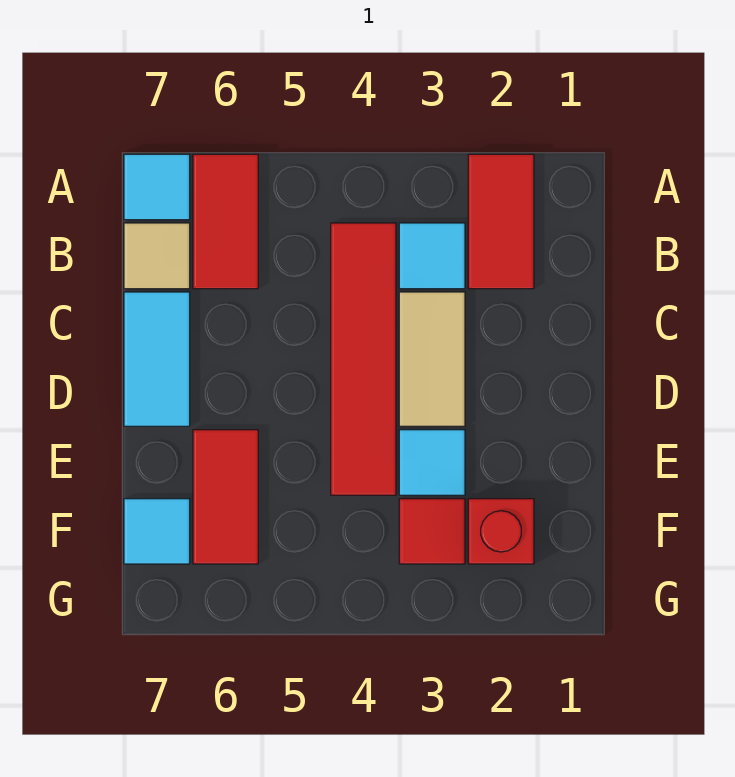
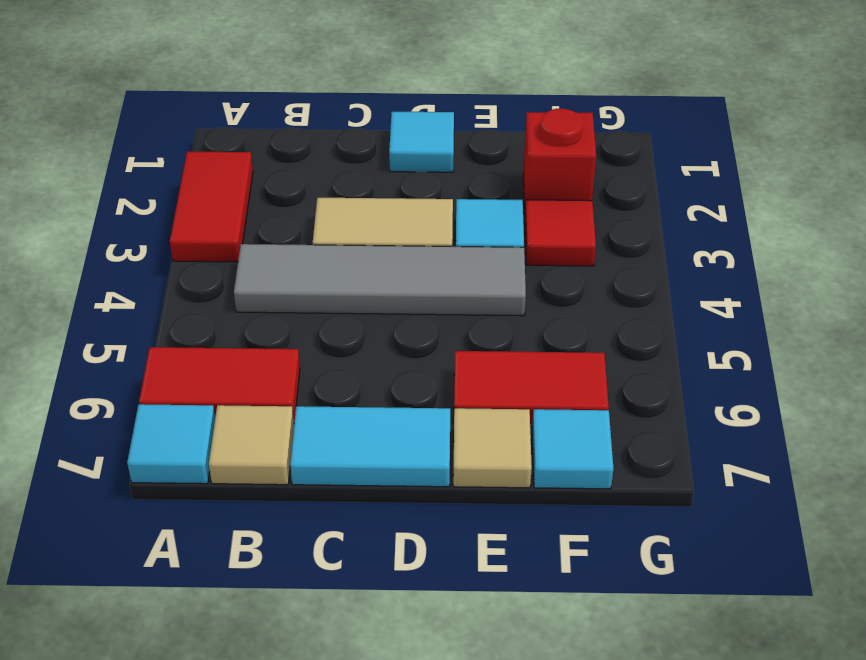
red tile A2:B2 level 1 -> red tile A2:A3 level 1
cyan tile B3 level 1 -> cyan tile D1 level 1
red tile B4:E4 level 1 -> grey tile B4:E4 level 1
none -> tan tile E7 level 1

